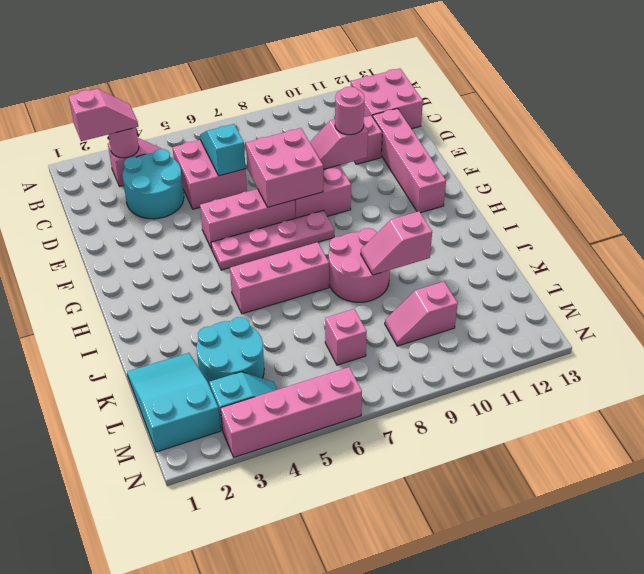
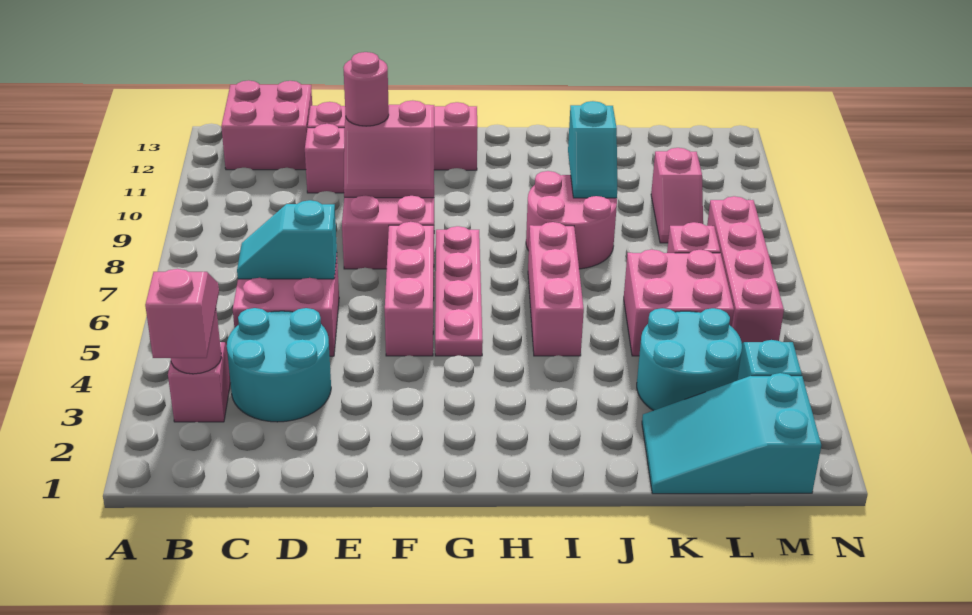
pink brick E7:F8 level 2 -> pink brick K5:L6 level 1
pink slope E9:E10 level 2 top 10 -> pink slope E9:F10 level 2 top 10
pink slope J9:J10 level 2 top 10 -> cyan slope J9:J10 level 2 top 10
pink brick N3:N6 level 1 -> pink brick M5:M8 level 1

